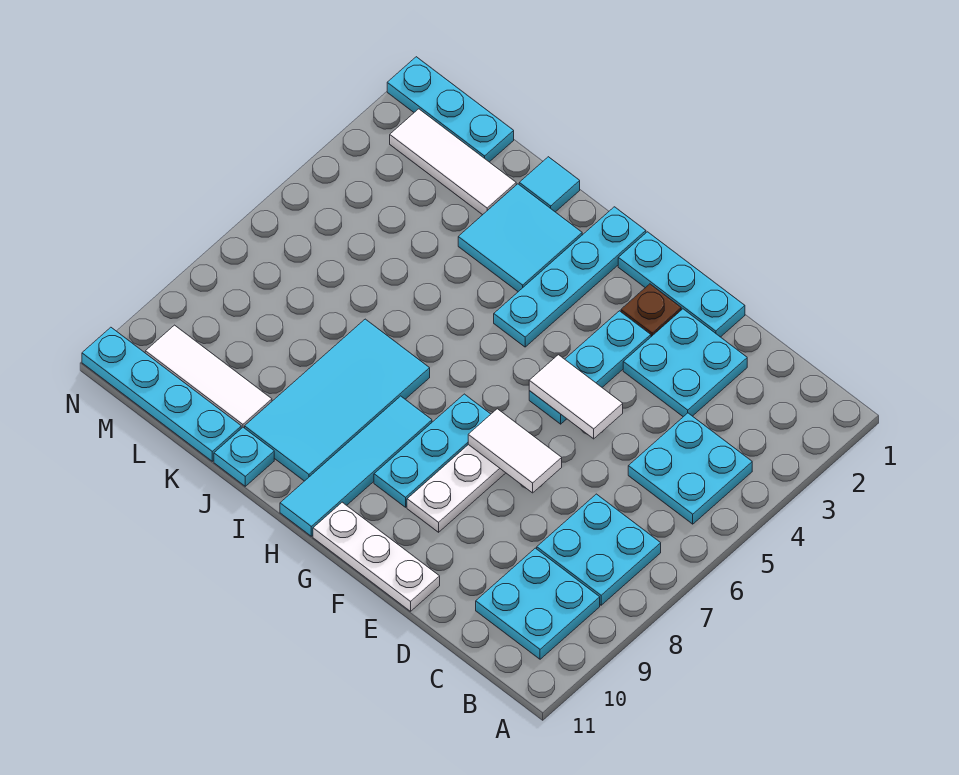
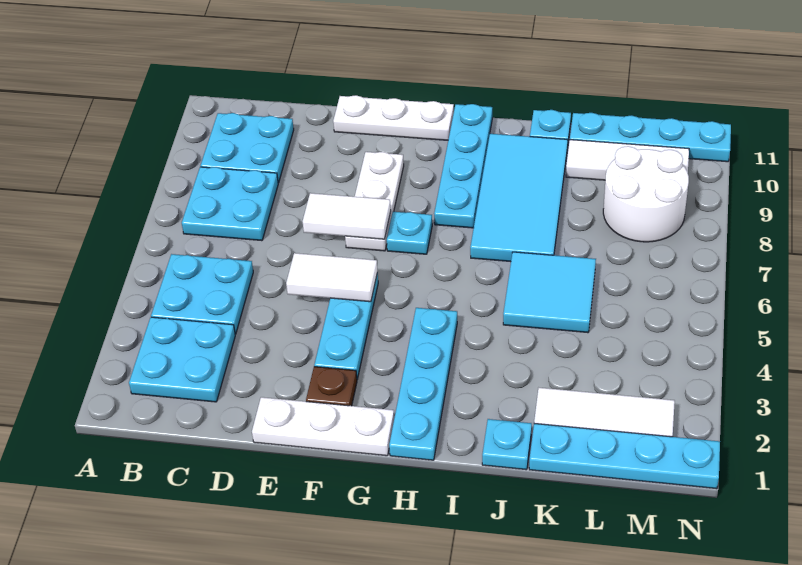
cyan plate D2:E3 level 1 -> cyan plate B2:C3 level 1
cyan plate E1:G1 level 1 -> white plate E1:G1 level 1
cyan plate G7:G9 level 1 -> cyan plate G7 level 1
cyan tile H8:H11 level 1 -> cyan plate H8:H11 level 1
cyan tile I2:J3 level 1 -> cyan tile J5:K6 level 1
cyan tile J1 level 1 -> cyan plate J1 level 1
cyan plate L1:N1 level 1 -> cyan plate K1:N1 level 1
none -> white round brick L8:M9 level 1

